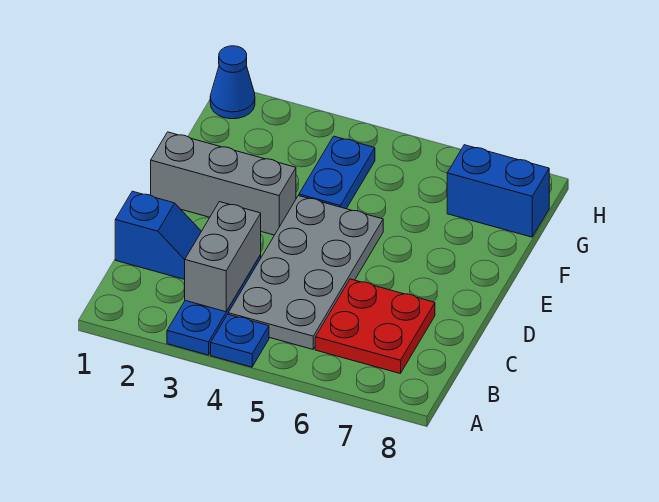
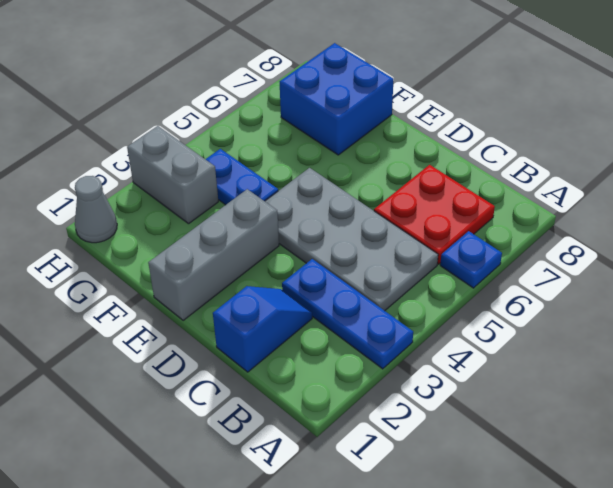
blue plate A4 level 1 -> blue plate A6 level 1
grey brick B3:C3 level 2 -> grey brick G3:H3 level 1
blue brick G7:G8 level 1 -> blue brick F7:G8 level 1
blue cone H1 level 1 -> grey cone H1 level 1

